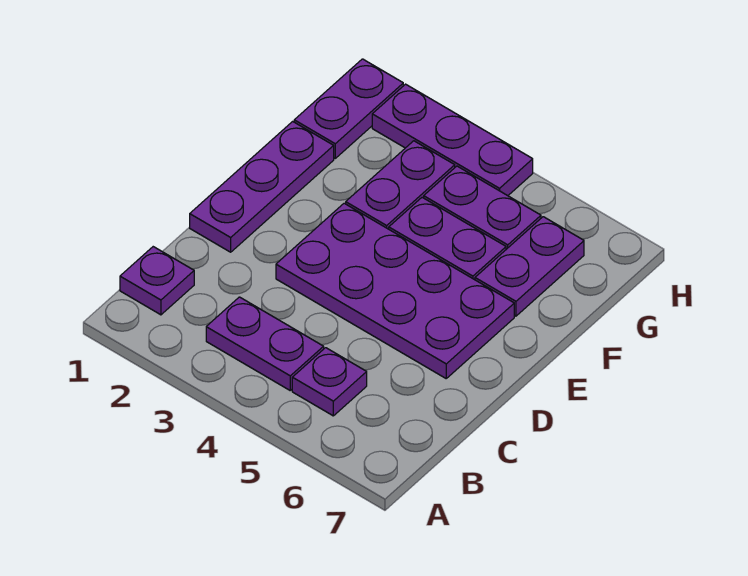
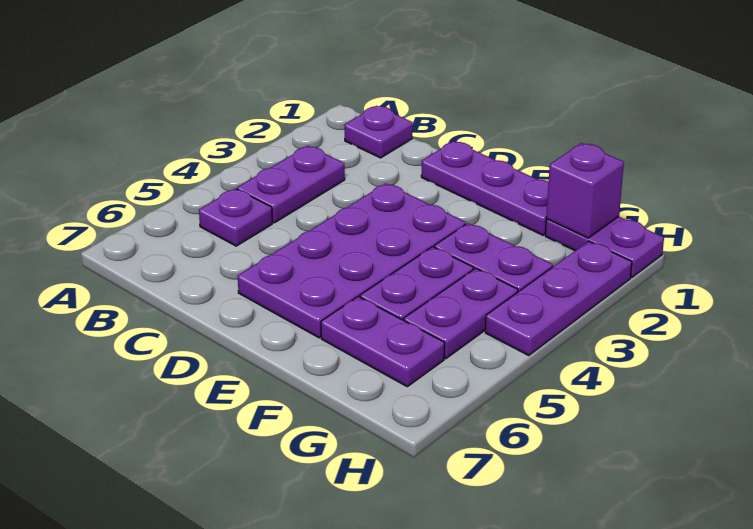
none -> purple brick G1 level 2

